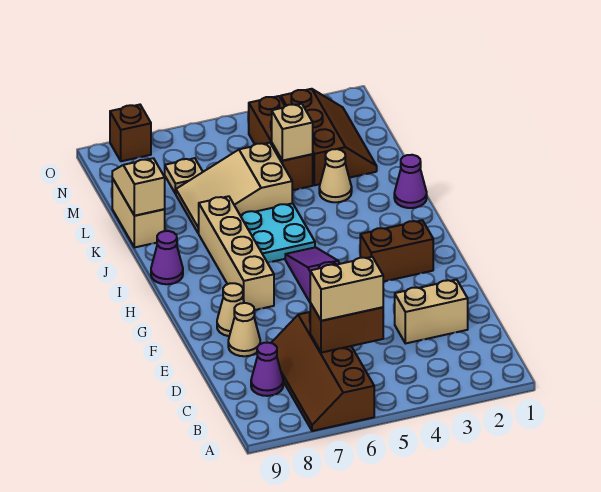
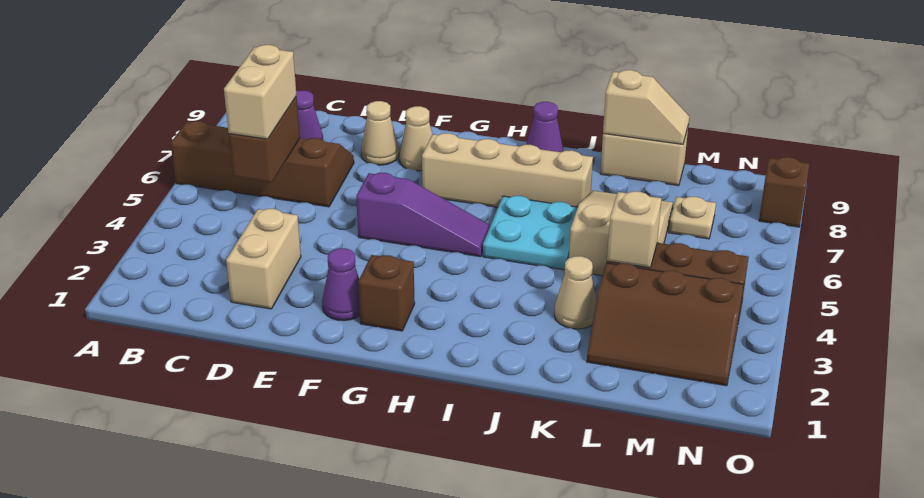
brown brick G2:G3 level 1 -> brown brick G2 level 1
purple cone J1 level 1 -> purple cone F2 level 1

